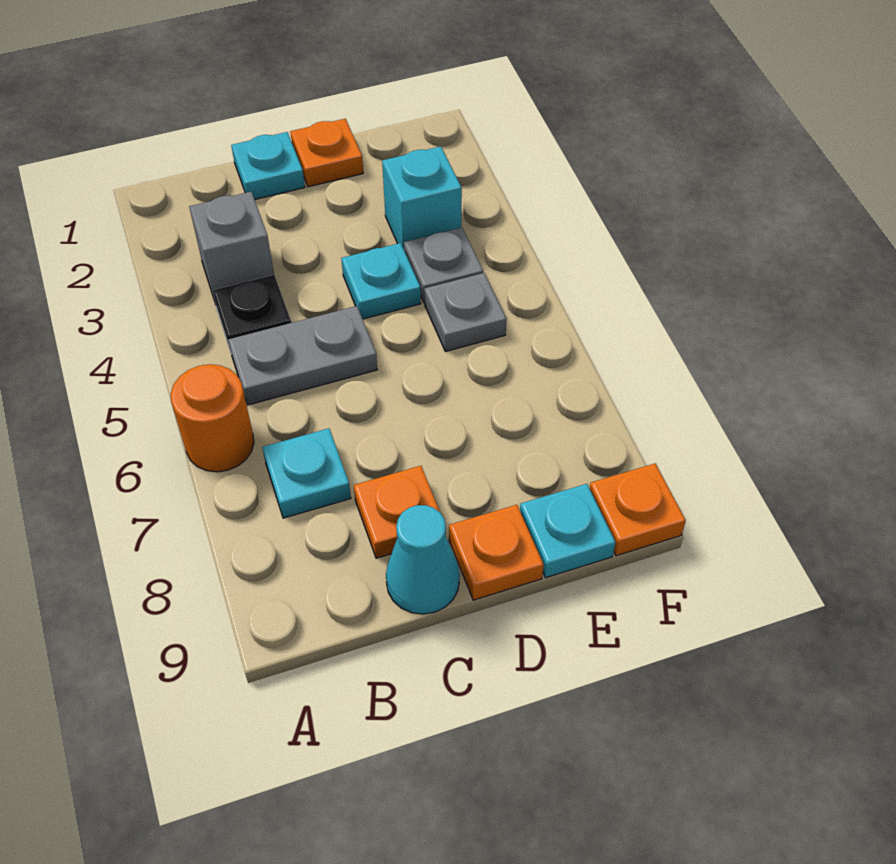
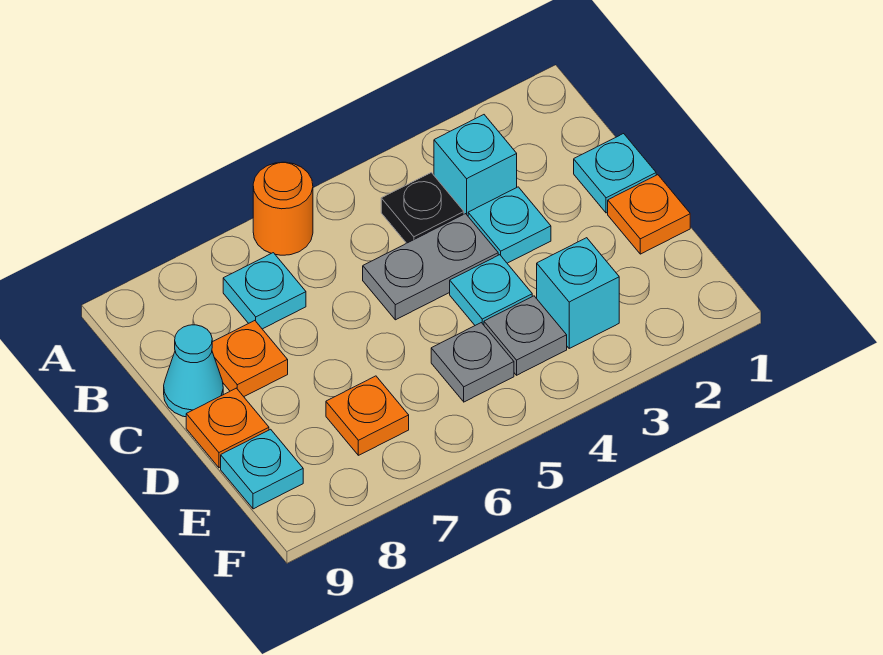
grey brick B3 level 1 -> cyan brick B3 level 1
grey plate B5:C5 level 1 -> grey plate C4:C5 level 1
none -> cyan plate C3 level 1
orange plate F9 level 1 -> orange plate E7 level 1

